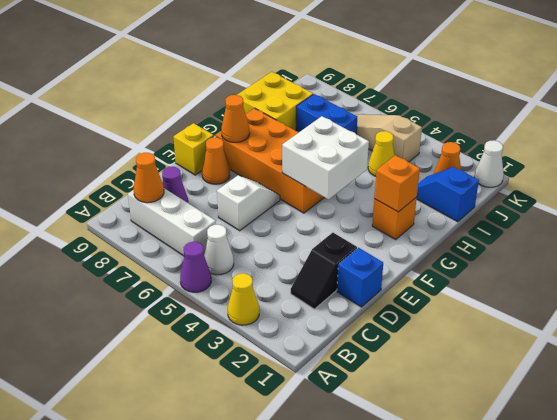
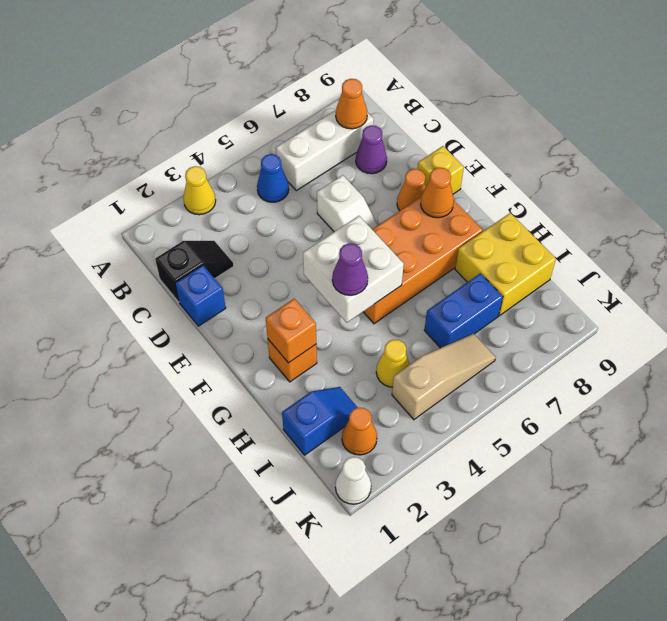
purple cone A5 level 1 -> purple cone G4 level 3
white cone B5 level 1 -> blue cone B5 level 1
black slope C2:D2 level 1 top D -> black slope C1:C2 level 1 top 1

